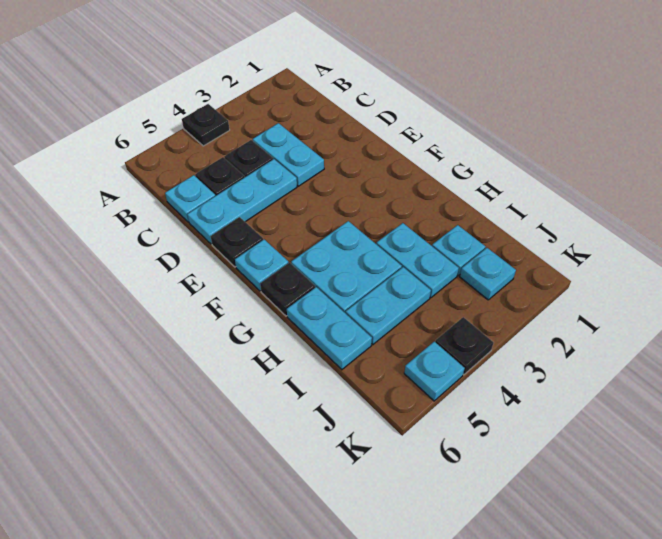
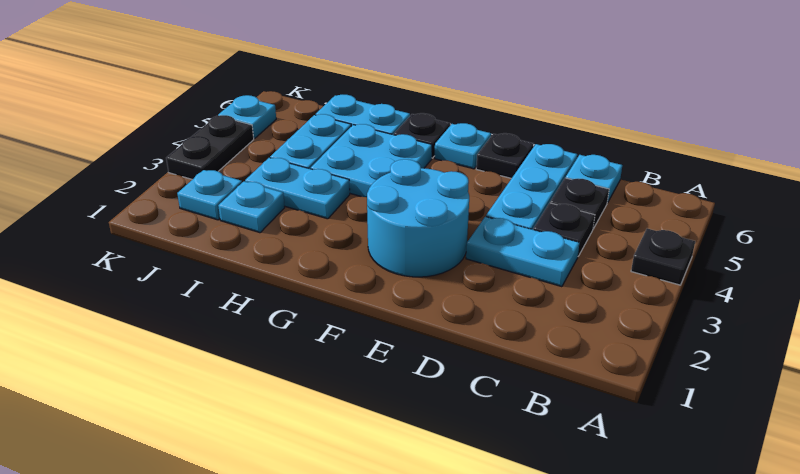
none -> cyan round brick E2:F3 level 1
black plate K4 level 1 -> black plate K3:K4 level 1

